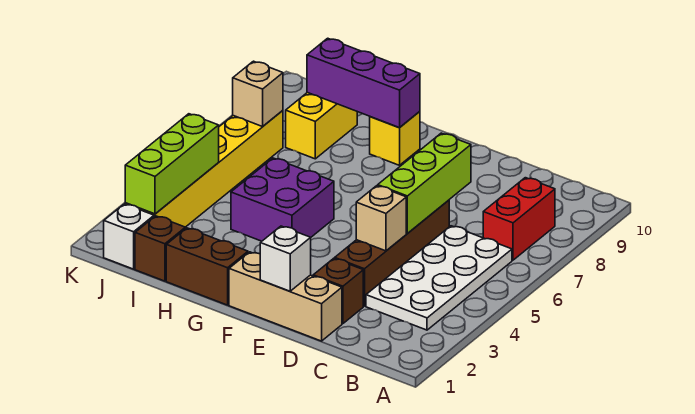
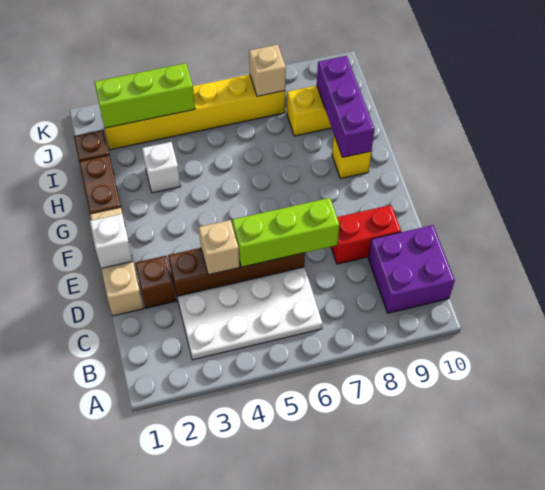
red brick B7:B8 level 1 -> red brick D8:D9 level 1
purple brick G4:H5 level 1 -> purple brick B9:C10 level 1
white brick J1 level 1 -> white brick H3 level 1

